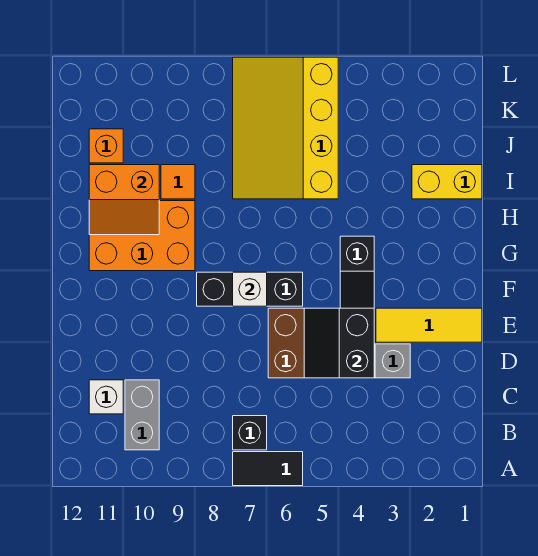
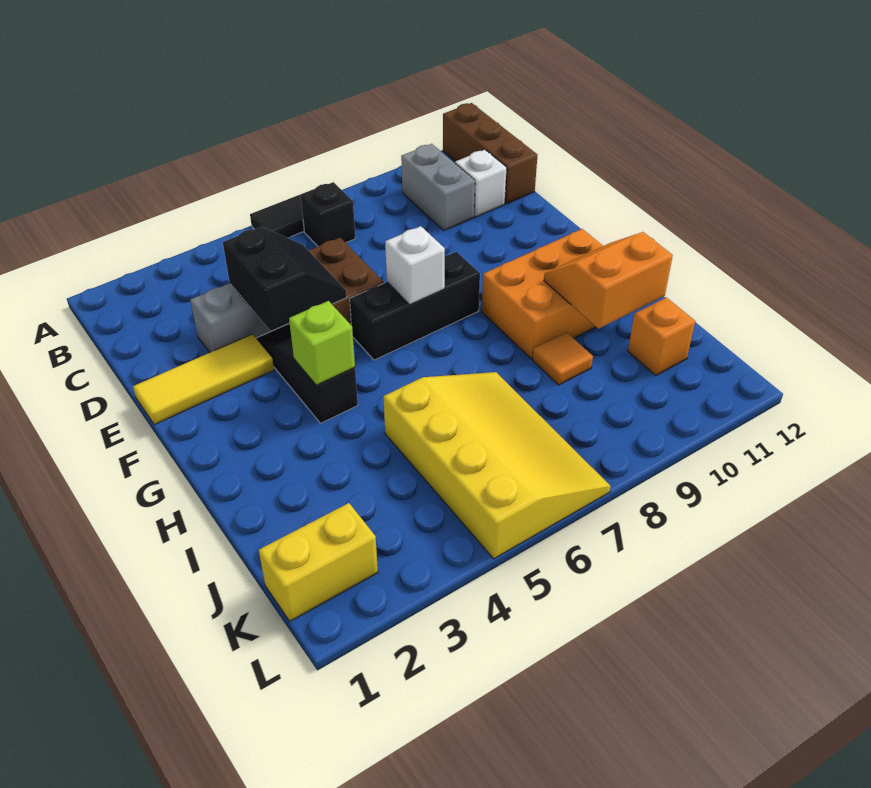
none -> brown brick A12:C12 level 1
none -> lime brick G4 level 2
yellow brick I1:I2 level 1 -> yellow brick K1:K2 level 1

